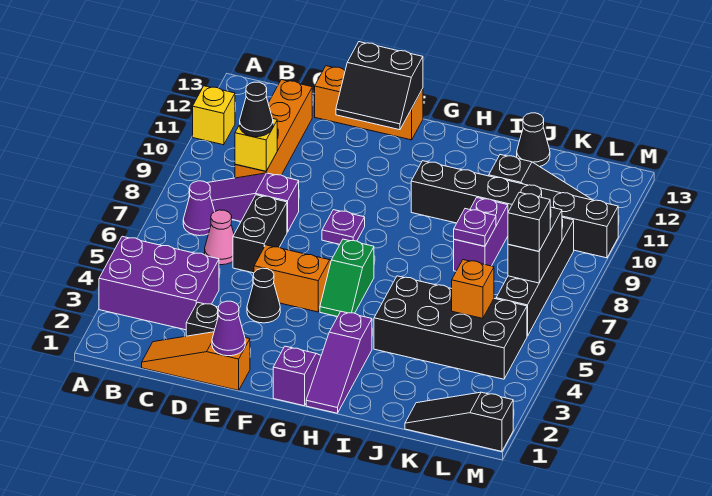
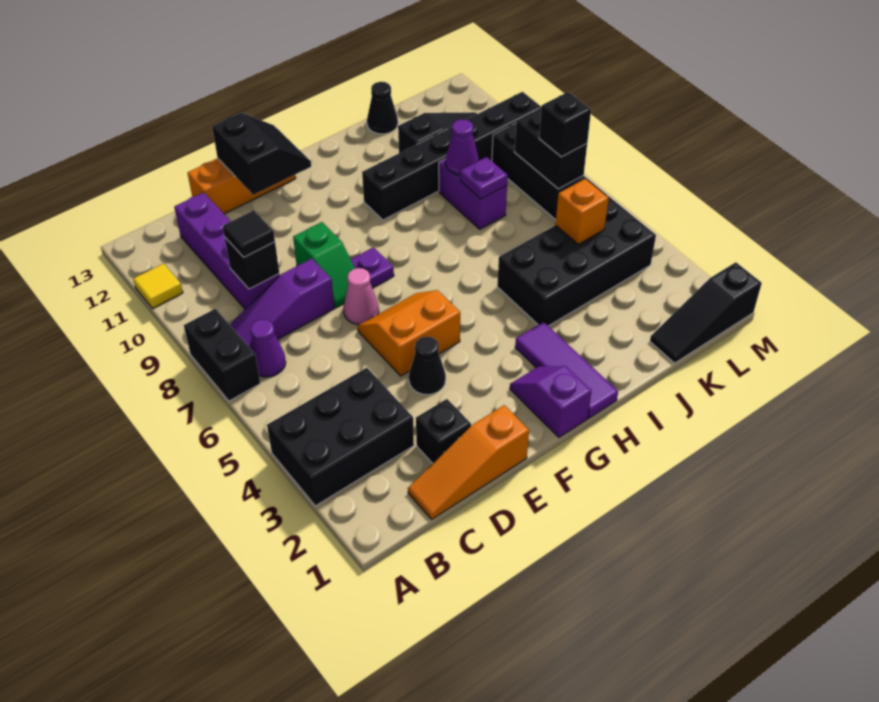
purple brick A3:C4 level 1 -> black brick A3:C4 level 1
yellow brick A11 level 1 -> yellow tile A11 level 1
pink cone C6 level 1 -> pink cone E7 level 1
orange brick C9:C12 level 1 -> purple brick C9:C12 level 1
yellow brick C9 level 2 -> black brick C9 level 2
black cone C9 level 3 -> black tile C9 level 3
black brick D6:D7 level 1 -> black brick A7:A8 level 1
purple cone E1 level 2 -> purple cone J9 level 2
black slope E12:F13 level 2 top 13 -> black slope E12:F13 level 2 top E
green slope G5:G6 level 1 top 6 -> green slope E8:E9 level 1 top 9
purple slope H1:H3 level 1 top 3 -> purple tile H1:H3 level 1

